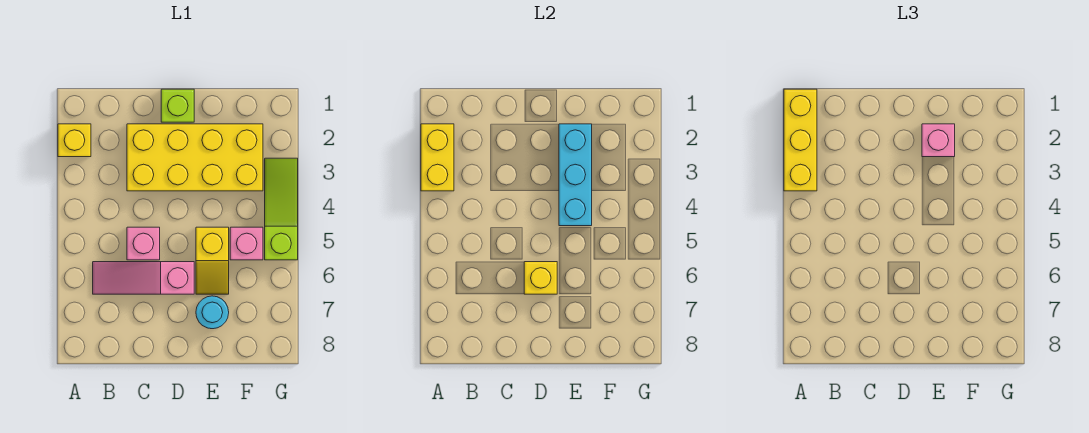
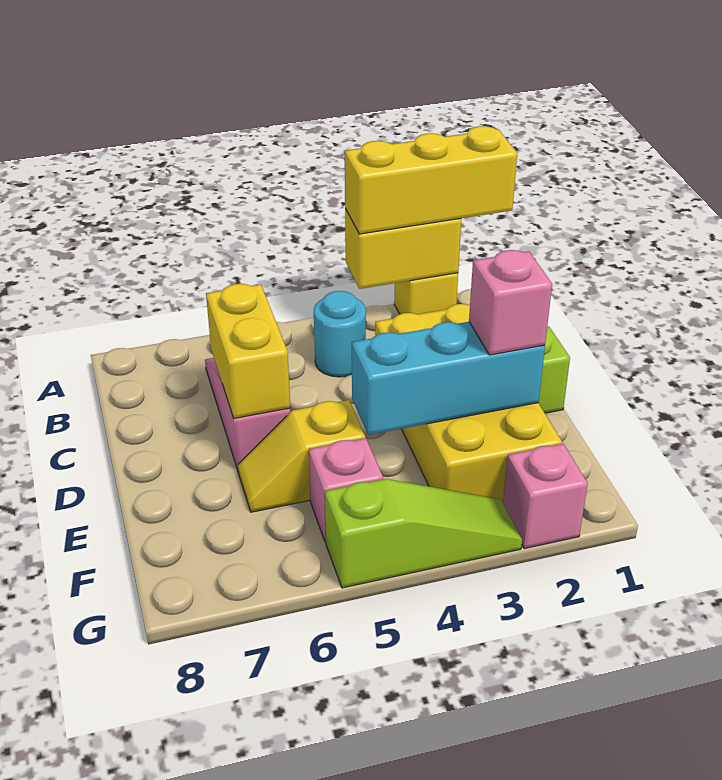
pink brick C5 level 1 -> pink brick G2 level 1
yellow brick D6 level 2 -> yellow brick C6:D6 level 2
cyan round brick E7 level 1 -> cyan round brick B4 level 1

